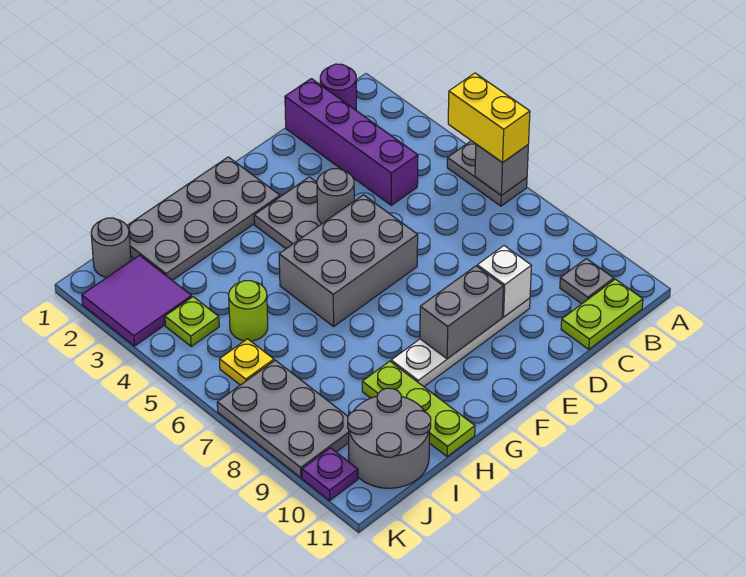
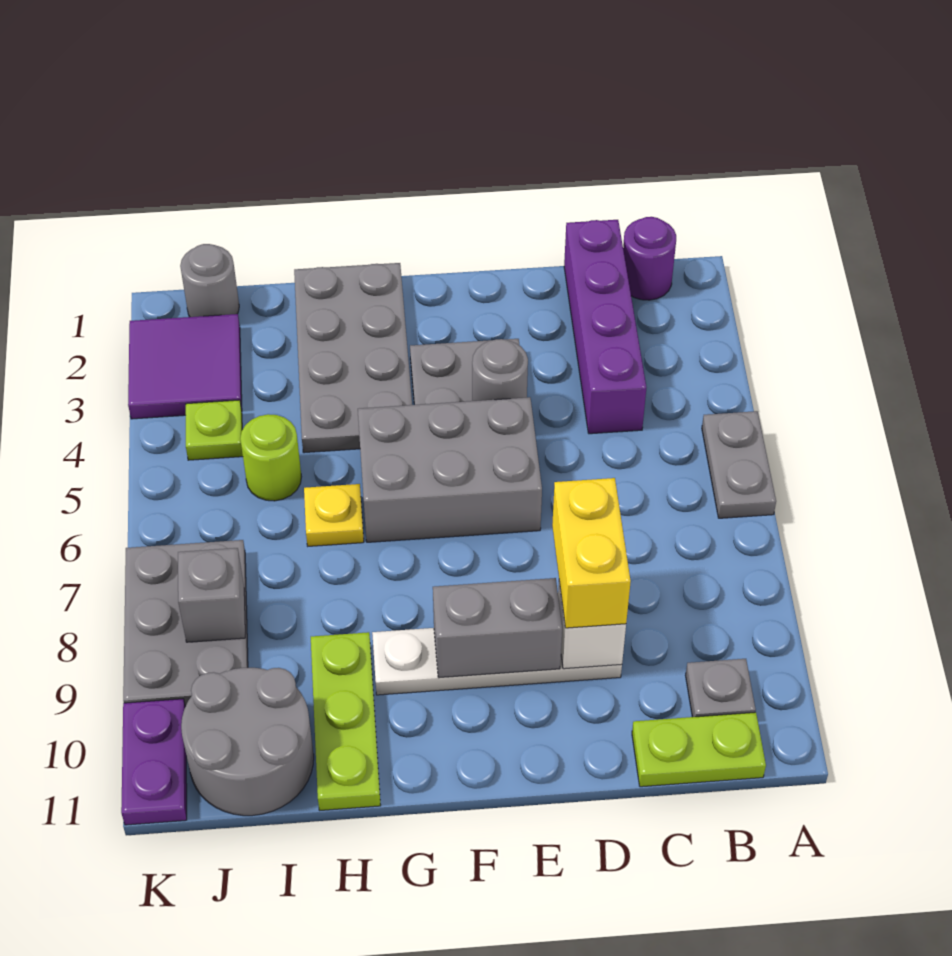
yellow brick A5:A6 level 3 -> yellow brick D8:D9 level 3
grey brick A6 level 2 -> grey brick J8 level 2
grey plate F1:I2 level 1 -> grey plate G1:H4 level 1
yellow plate J6 level 1 -> yellow plate H6 level 1
purple plate K10 level 1 -> purple plate K10:K11 level 1

